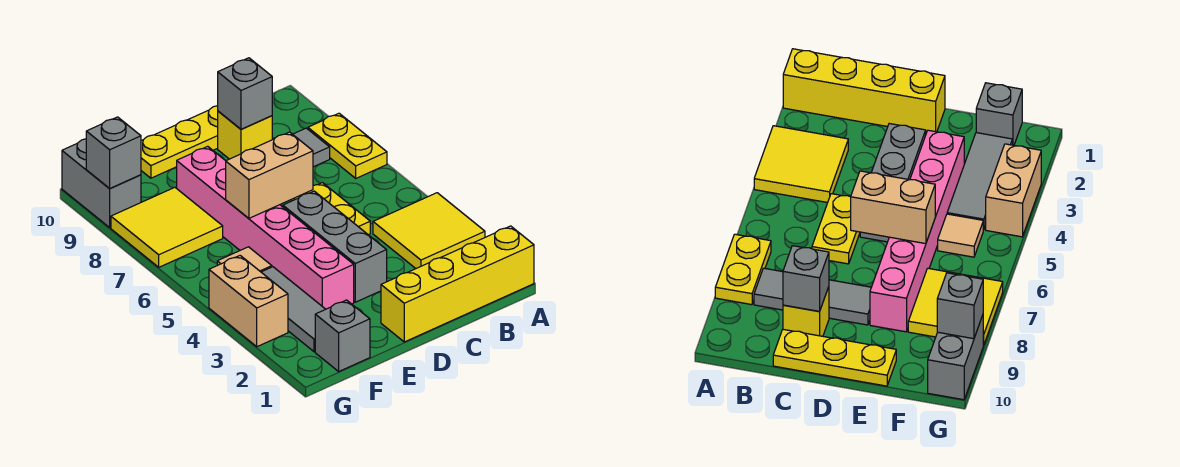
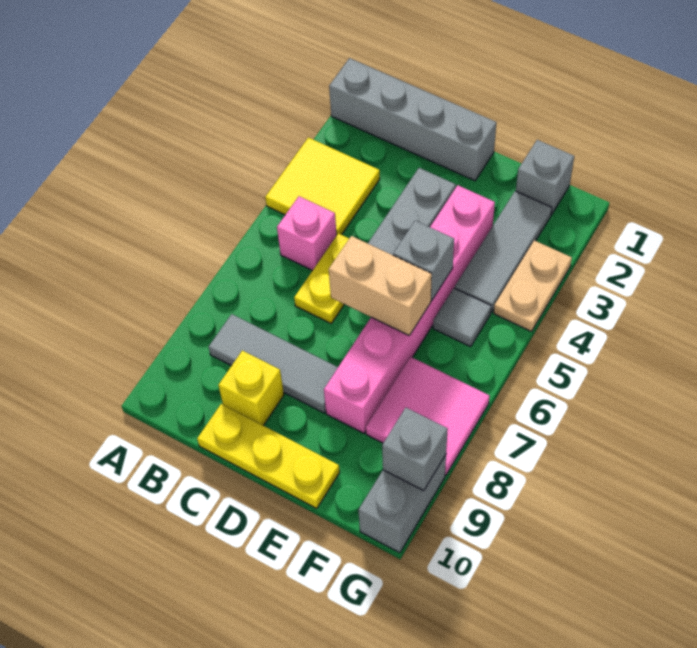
yellow brick A1:D1 level 1 -> grey brick A1:D1 level 1
yellow plate A7:A8 level 1 -> none
none -> pink brick B5 level 1
grey brick C9 level 2 -> grey brick E5 level 2
tan tile F5 level 1 -> grey tile F5 level 1
yellow tile F7:G8 level 1 -> pink tile F7:G8 level 1
tan brick G3:G4 level 1 -> tan plate G3:G4 level 1

